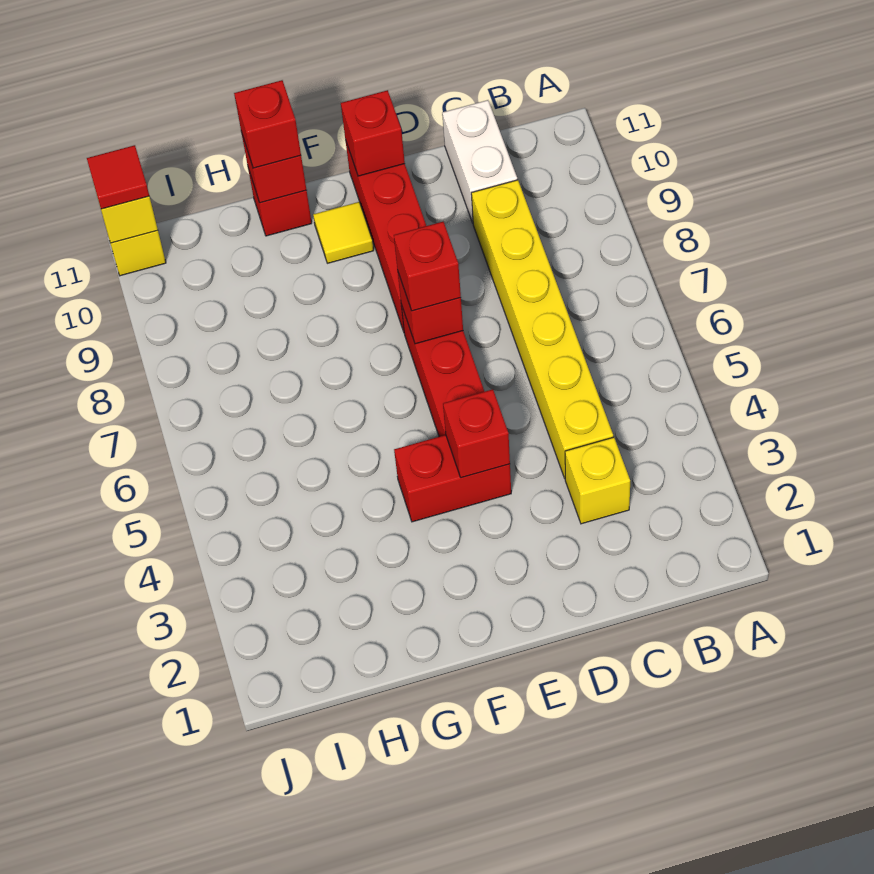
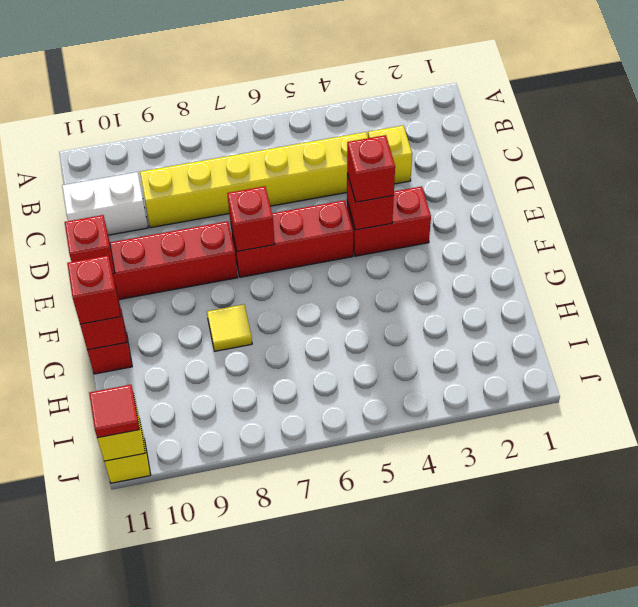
red brick E4:F4 level 1 -> red brick E3:E4 level 1
red brick E7 level 3 -> red brick E4 level 3
yellow tile F10 level 1 -> yellow tile G8 level 1

